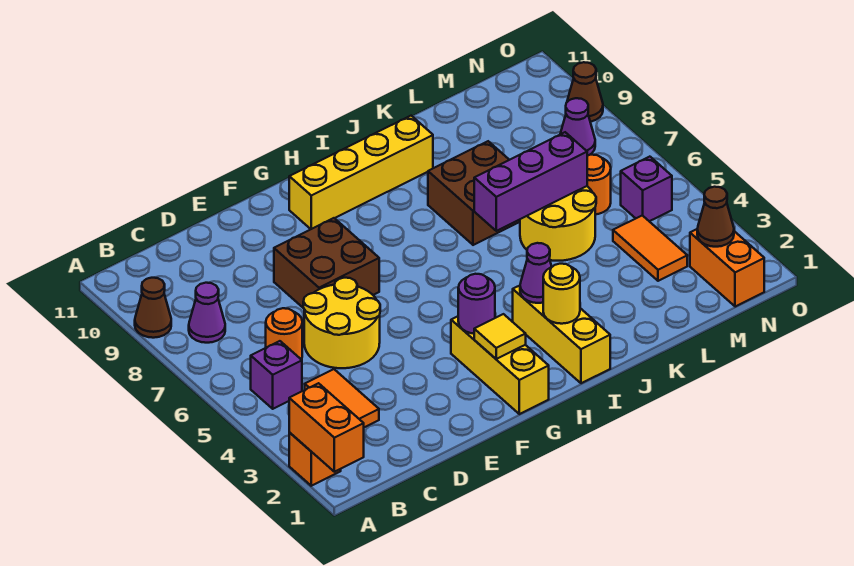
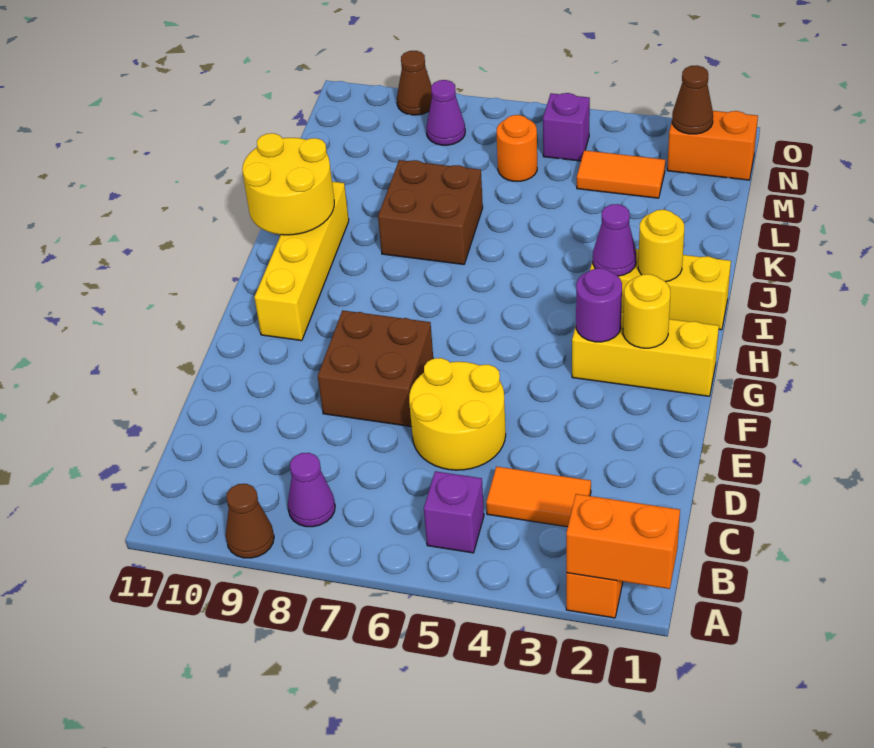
orange round brick C6 level 1 -> none
yellow tile G2 level 2 -> yellow round brick G2 level 2
purple brick J6:L6 level 2 -> none
yellow round brick K5:L6 level 1 -> yellow round brick I10:J11 level 2

